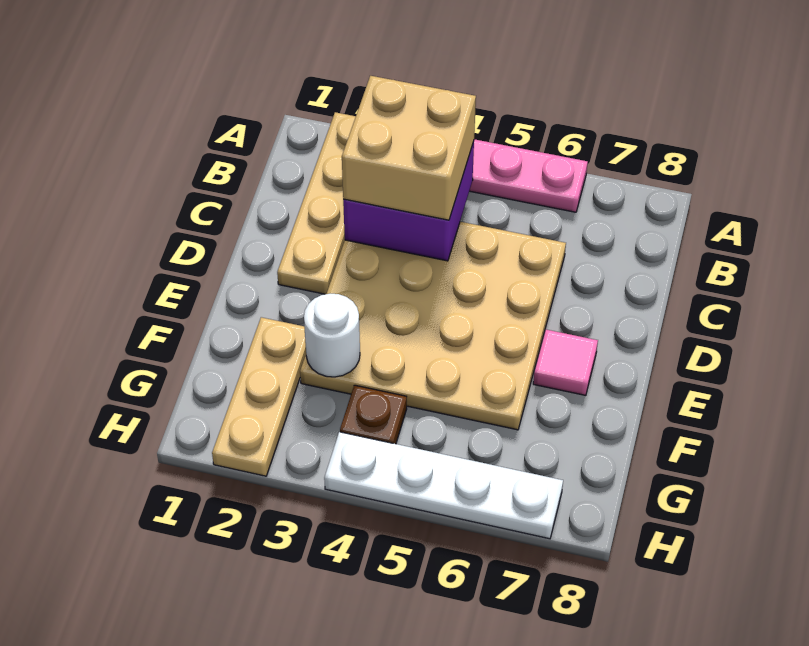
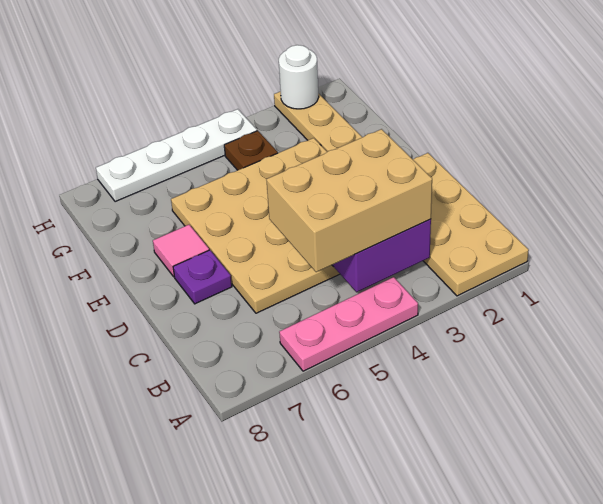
tan plate A2:D2 level 1 -> tan plate A1:D2 level 1
tan brick B3:C4 level 3 -> tan brick B3:C5 level 3
none -> purple plate D7 level 1
white round brick F3 level 2 -> white round brick H2 level 2

